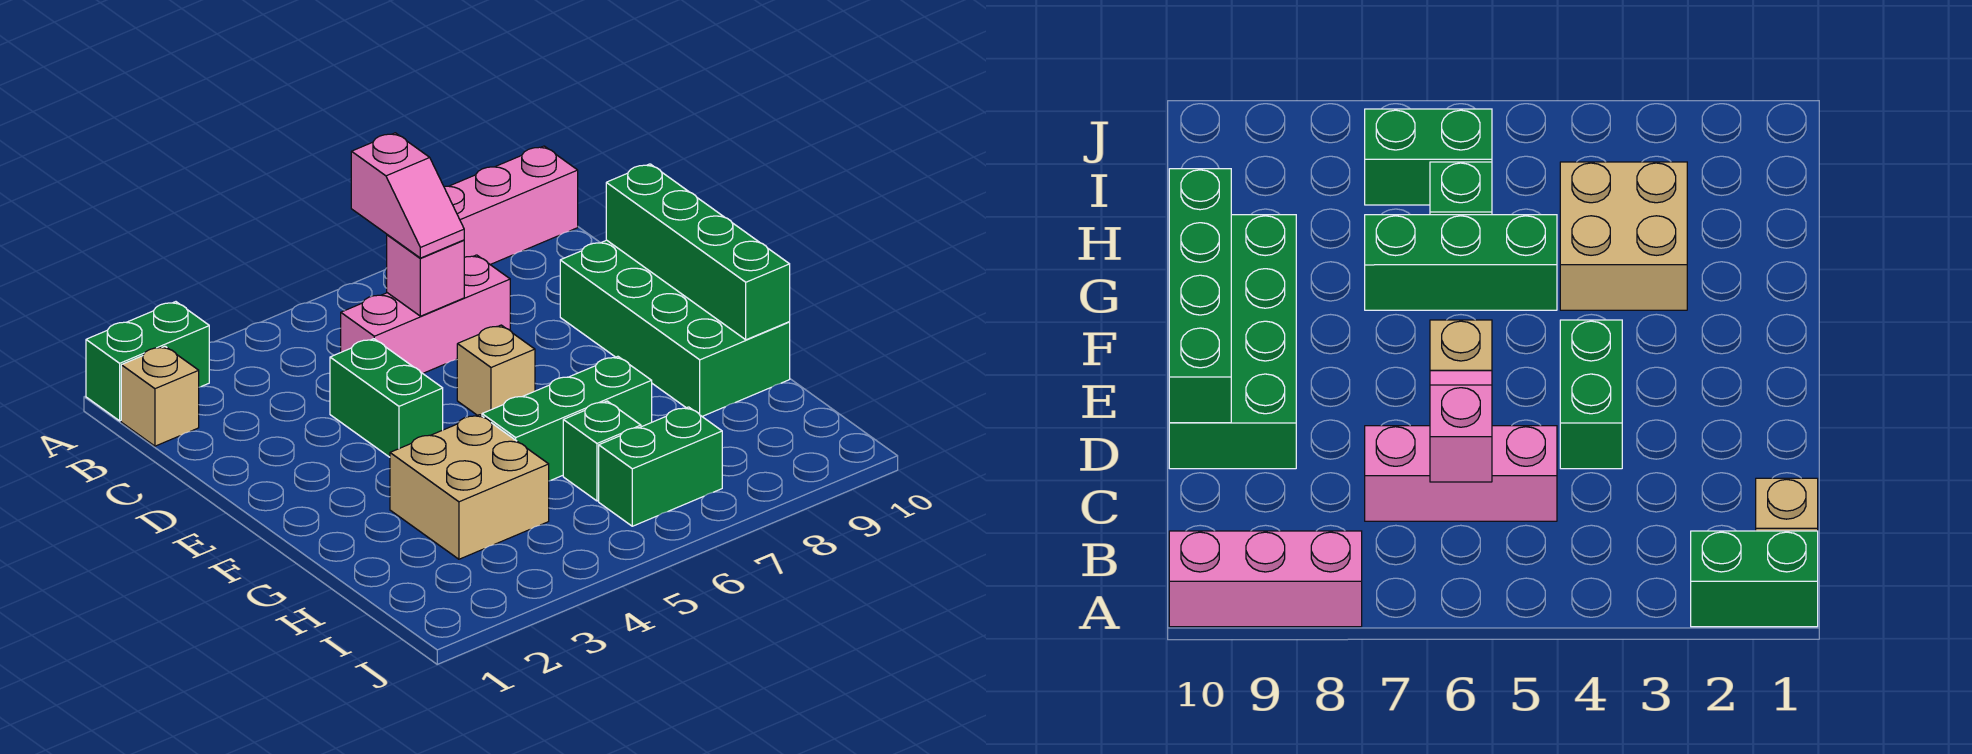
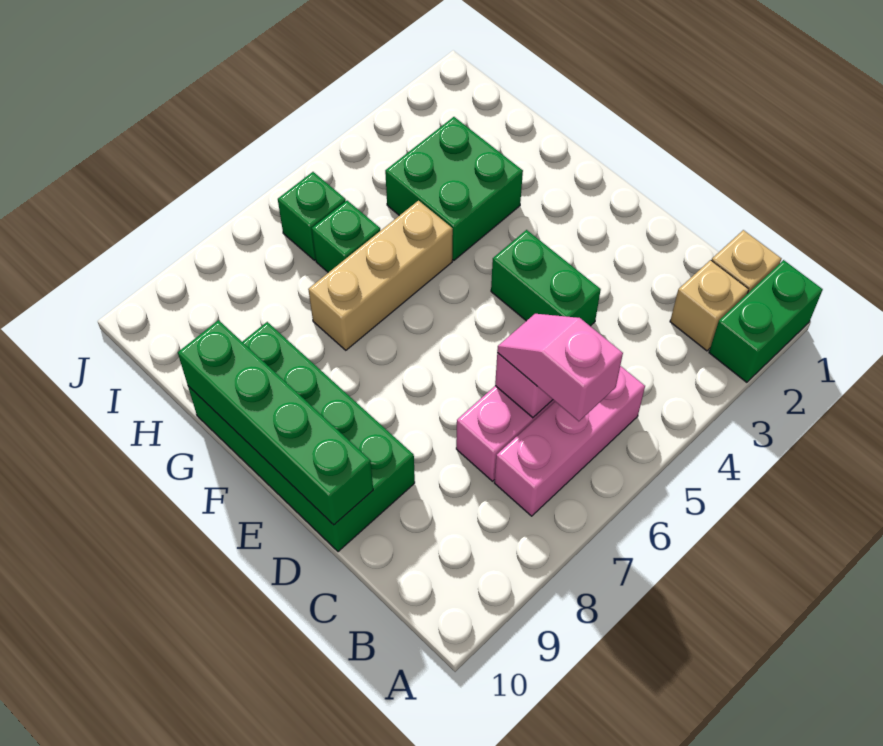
pink brick A8:A10 level 1 -> pink brick B5:B7 level 1
tan brick E6 level 1 -> tan brick B2 level 1
tan brick G3:H4 level 1 -> green brick G3:H4 level 1
green brick G5:G7 level 1 -> tan brick G5:G7 level 1
green brick I6:I7 level 1 -> green brick I6 level 1

